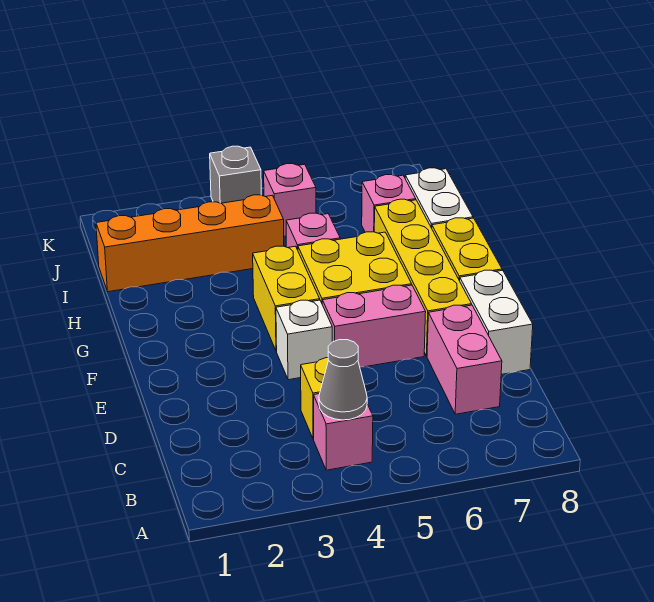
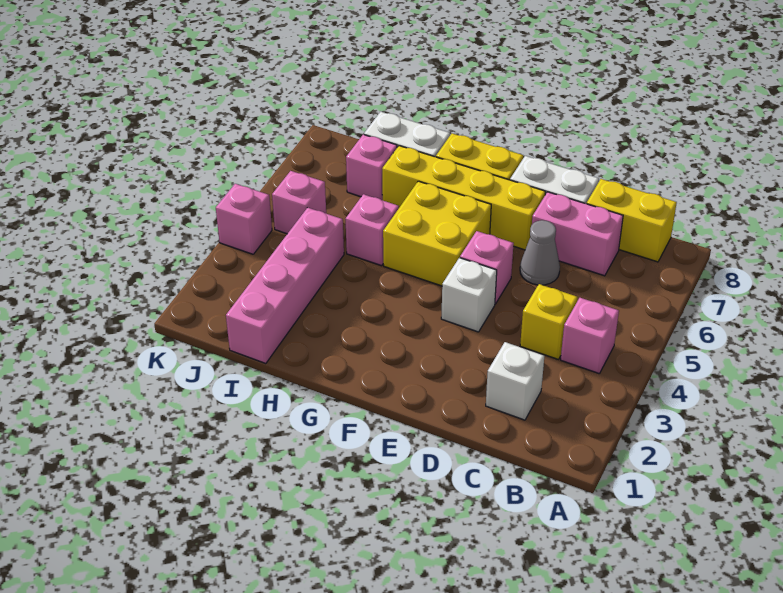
grey cone B4 level 2 -> grey cone D6 level 1
none -> white brick C2 level 1
pink brick E5:E6 level 1 -> pink brick E5 level 1
yellow brick F4:G4 level 1 -> yellow brick B8:C8 level 1
orange brick I1:I4 level 1 -> pink brick I1:I4 level 1
grey brick K4 level 1 -> pink brick K4 level 1

